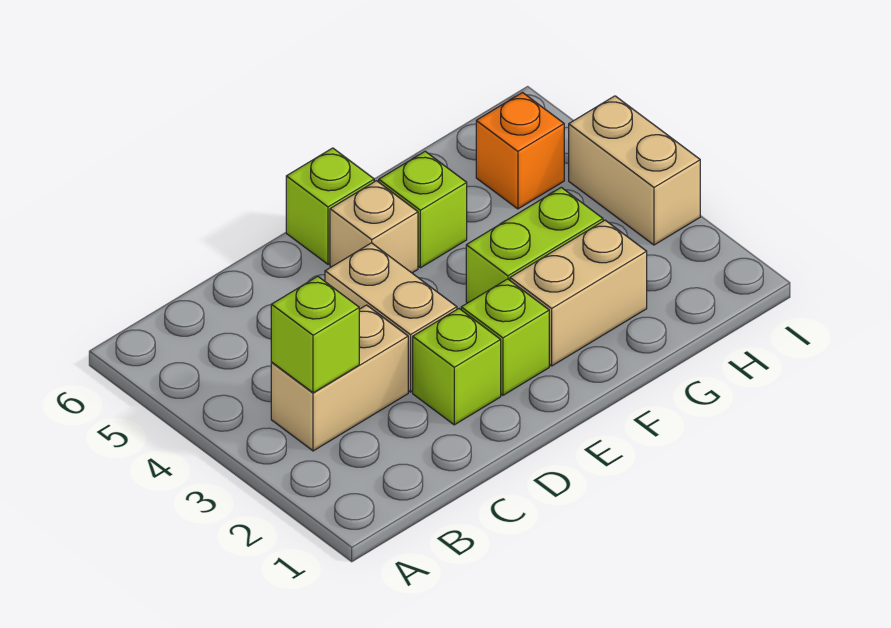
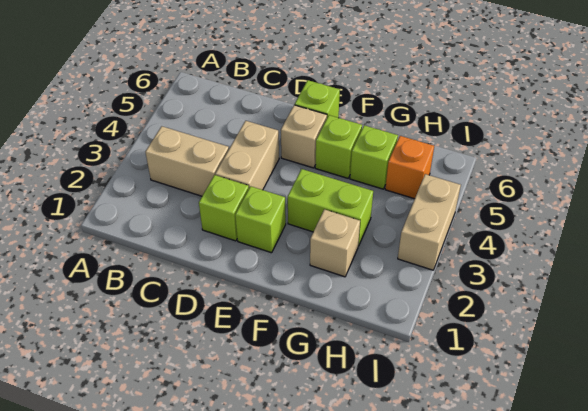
lime brick B3 level 2 -> lime brick G5 level 1
tan brick F2:G2 level 1 -> tan brick G2 level 1

